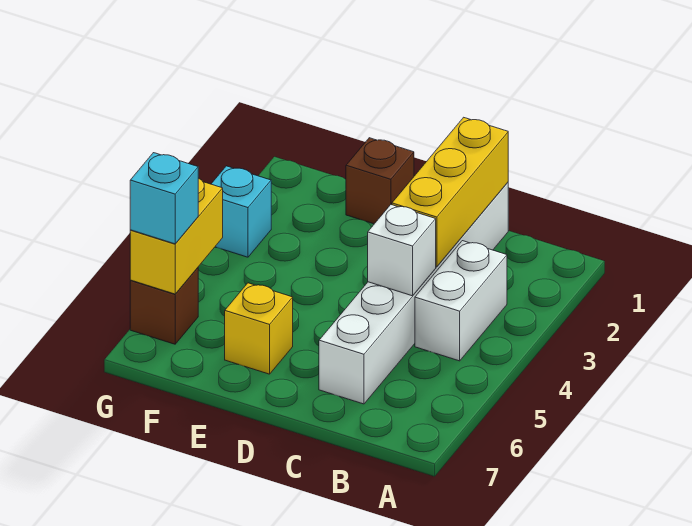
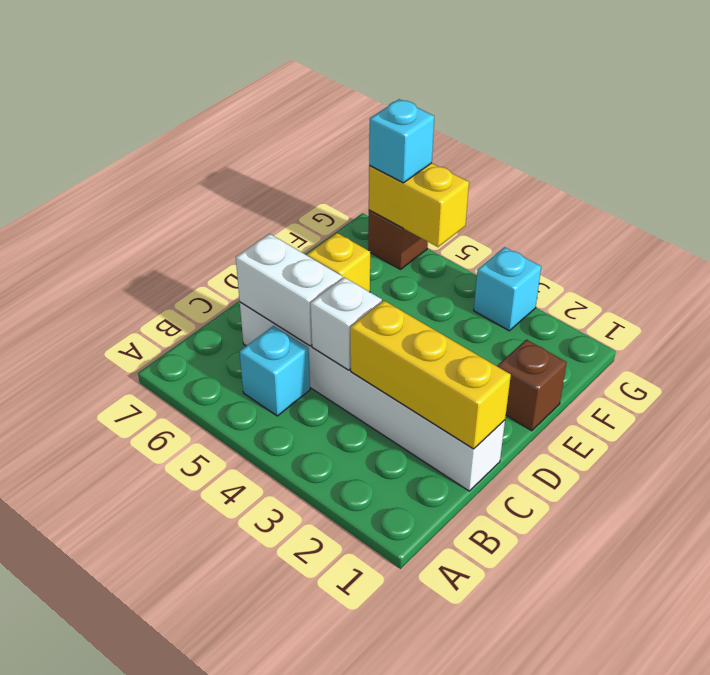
white brick B3:B4 level 1 -> white brick C5:C6 level 2
none -> cyan brick B5 level 1

